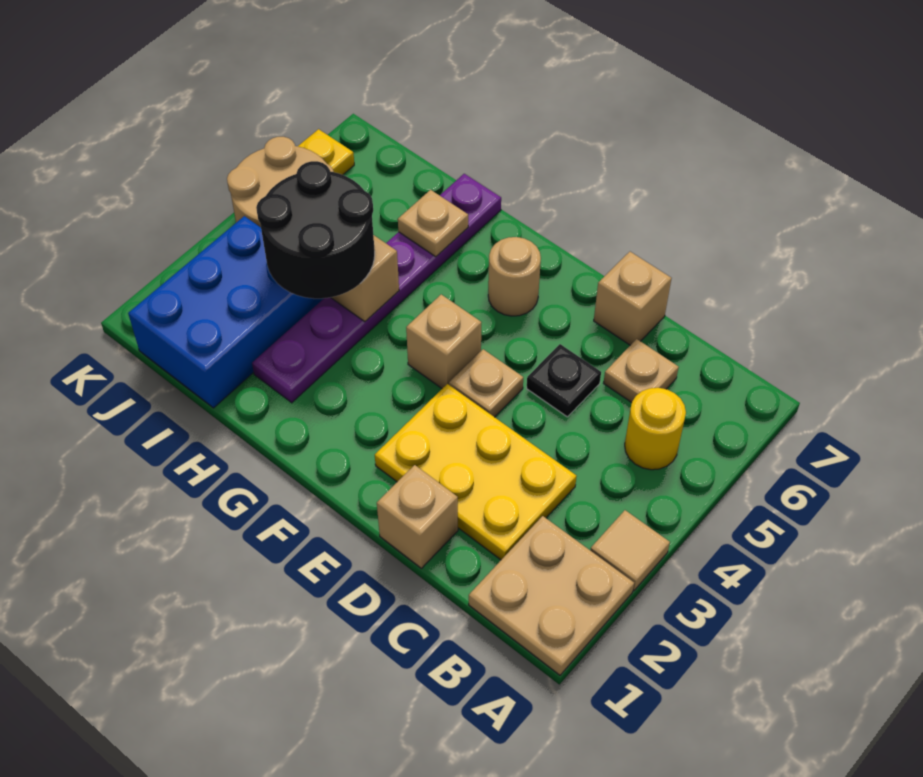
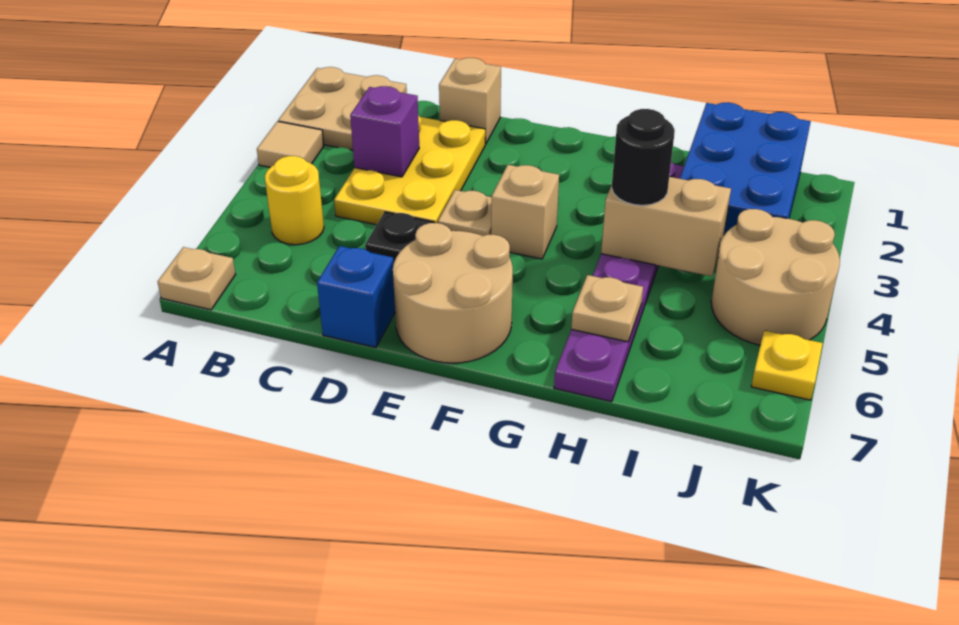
yellow plate C2:E3 level 1 -> yellow plate C2:D4 level 1
none -> purple brick C3 level 2
tan plate C6 level 1 -> tan plate A7 level 1
tan brick D7 level 1 -> blue brick D7 level 1
tan round brick F6 level 1 -> tan round brick E6:F7 level 1
black round brick H3:I4 level 3 -> black round brick H4 level 3

